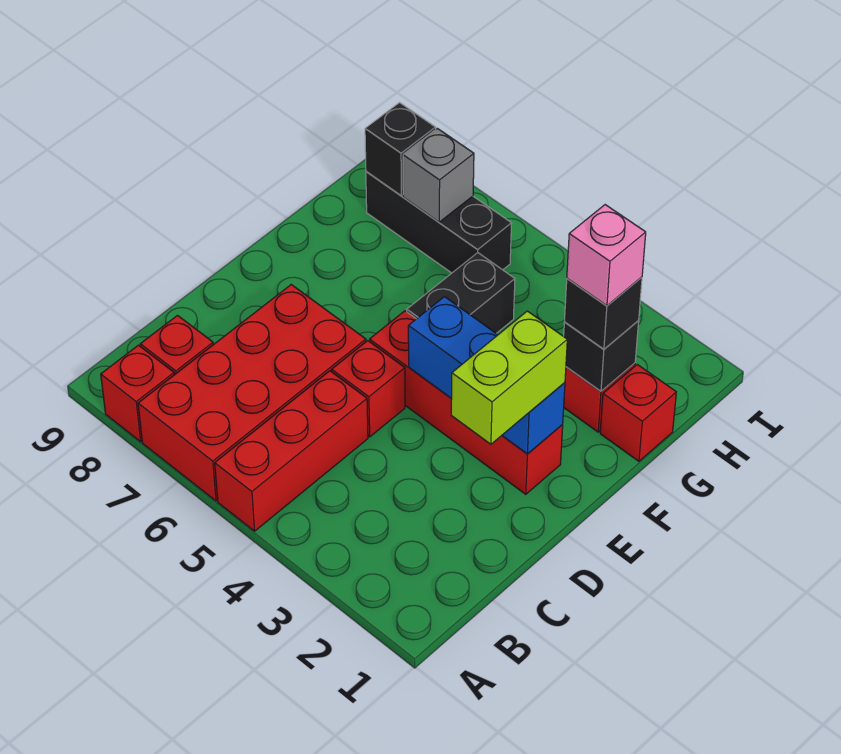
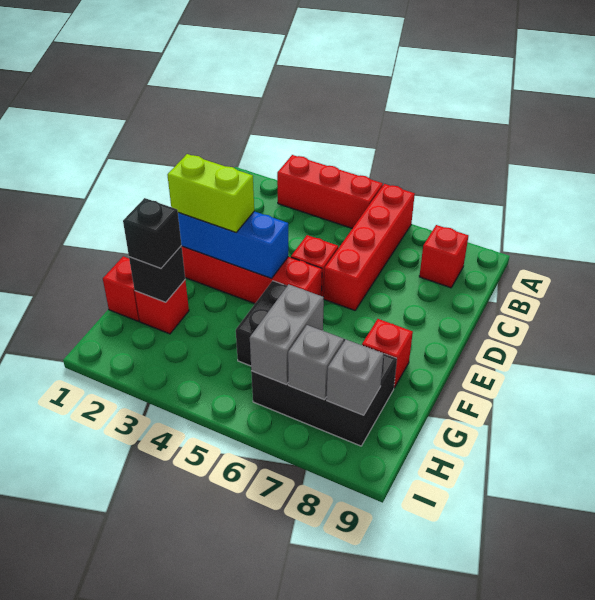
red brick A5:C5 level 1 -> red brick A3:A5 level 1
red brick A6:D7 level 1 -> red brick A6:D6 level 1
red brick A8 level 1 -> red brick F8 level 1
lime brick D2:E2 level 3 -> lime brick E2:E3 level 3
pink brick G2 level 4 -> none
none -> grey brick G6:H6 level 2
black brick H6:H8 level 1 -> black brick G6:H8 level 1
black brick H8 level 2 -> grey brick H8 level 2

